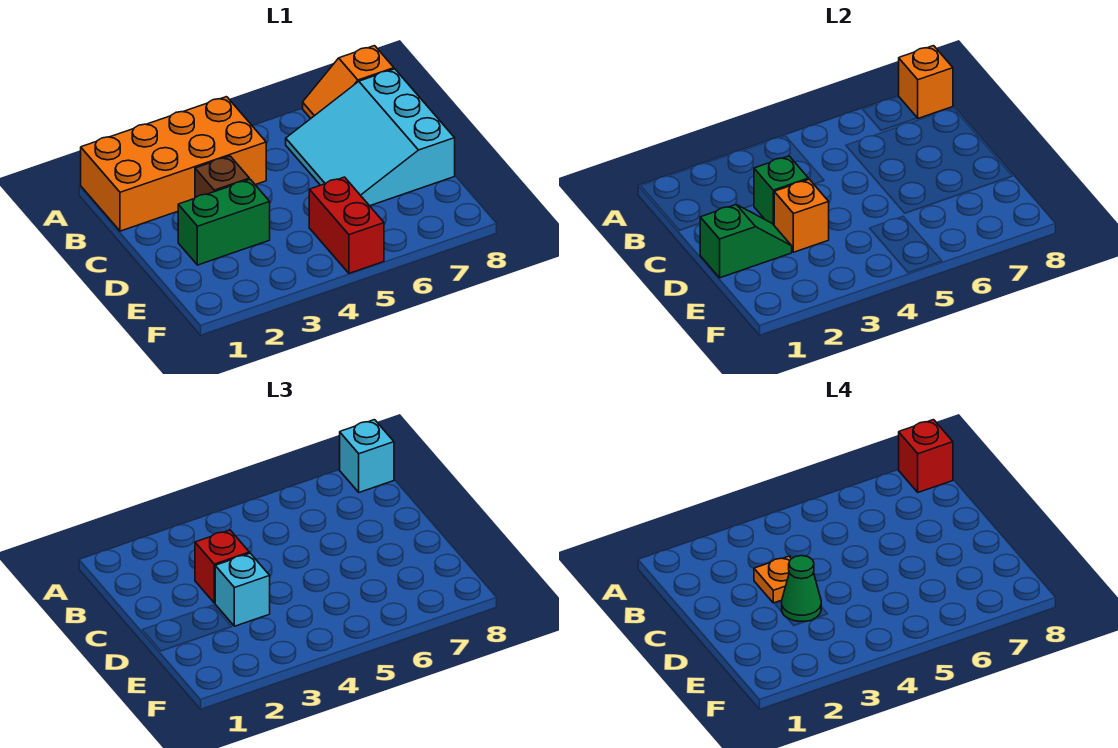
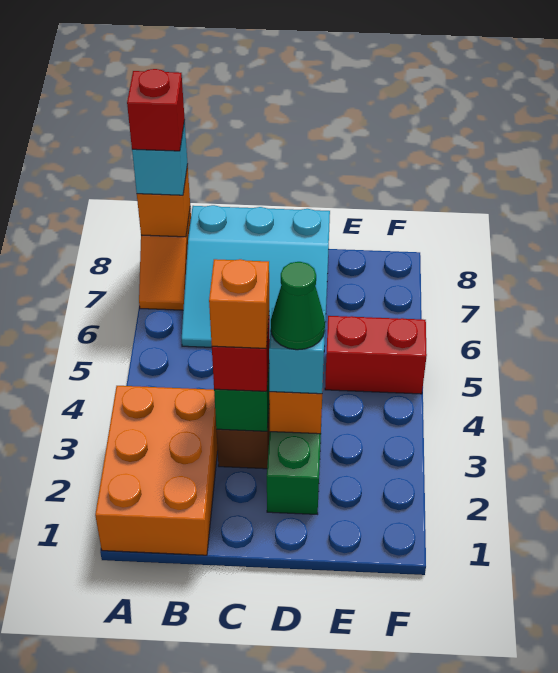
orange brick A1:B4 level 1 -> orange brick A1:B3 level 1
orange plate C3 level 4 -> orange brick C3 level 4
green slope D1:D2 level 2 top 1 -> none

